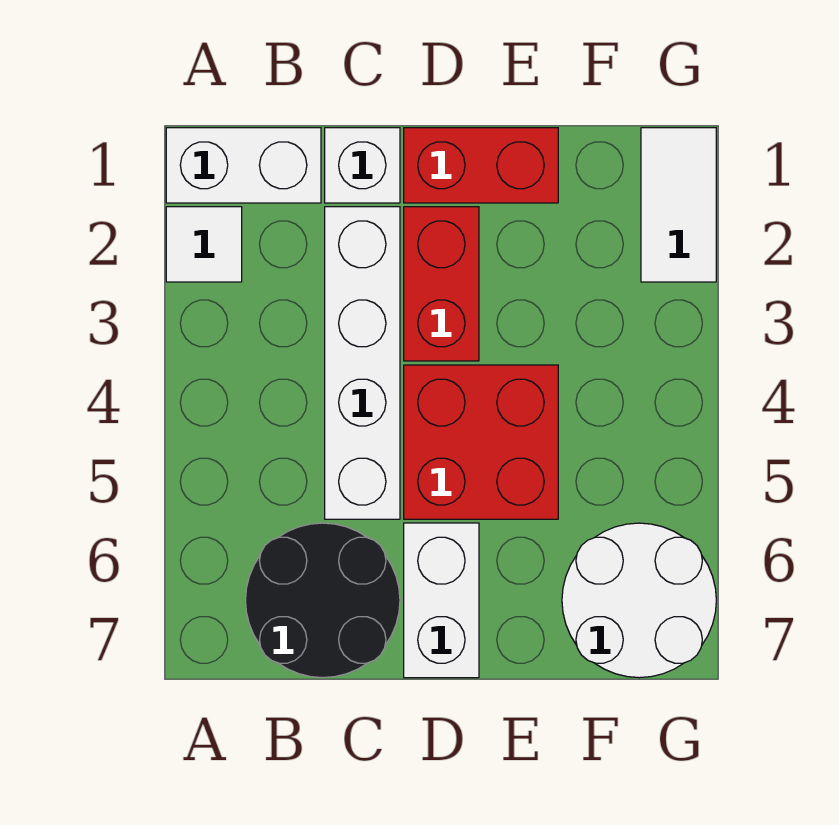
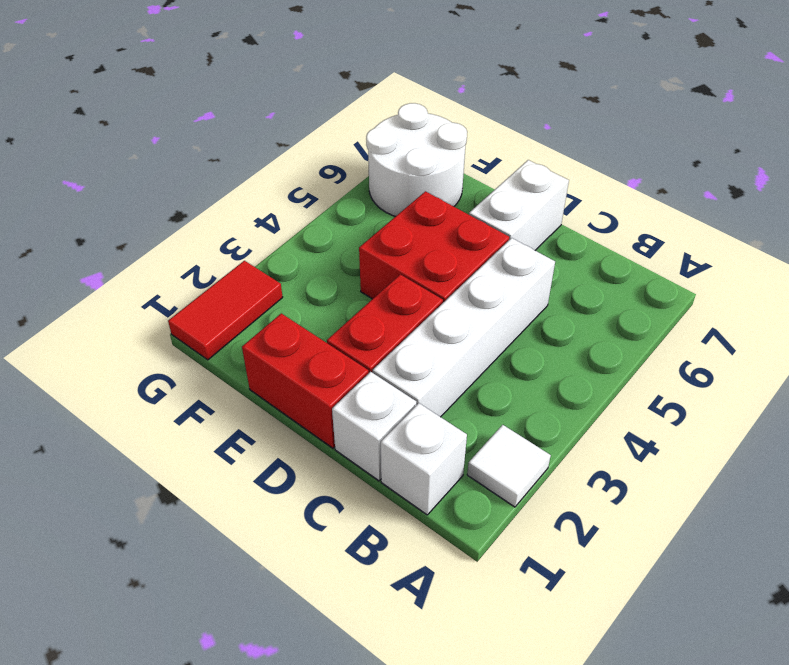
white brick A1:B1 level 1 -> white brick B1 level 1
black round brick B6:C7 level 1 -> none
white tile G1:G2 level 1 -> red tile G1:G2 level 1

